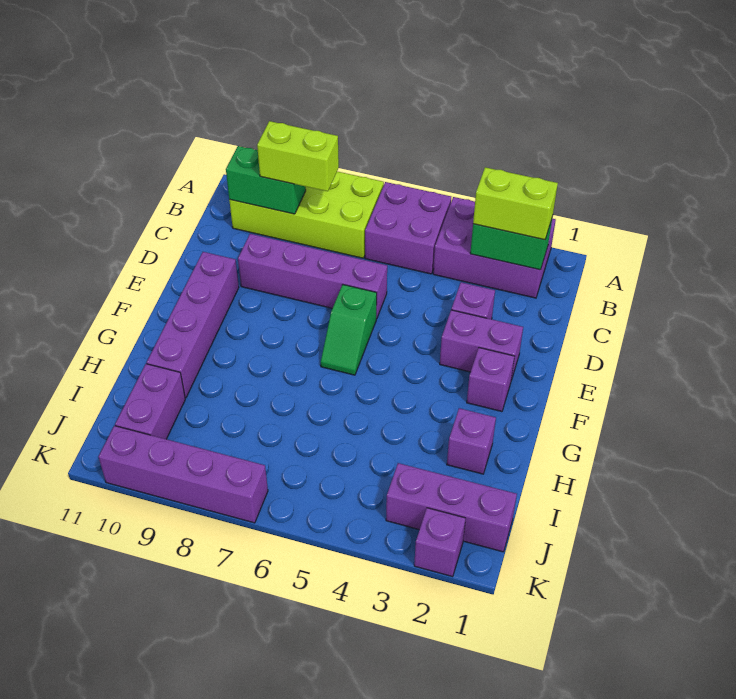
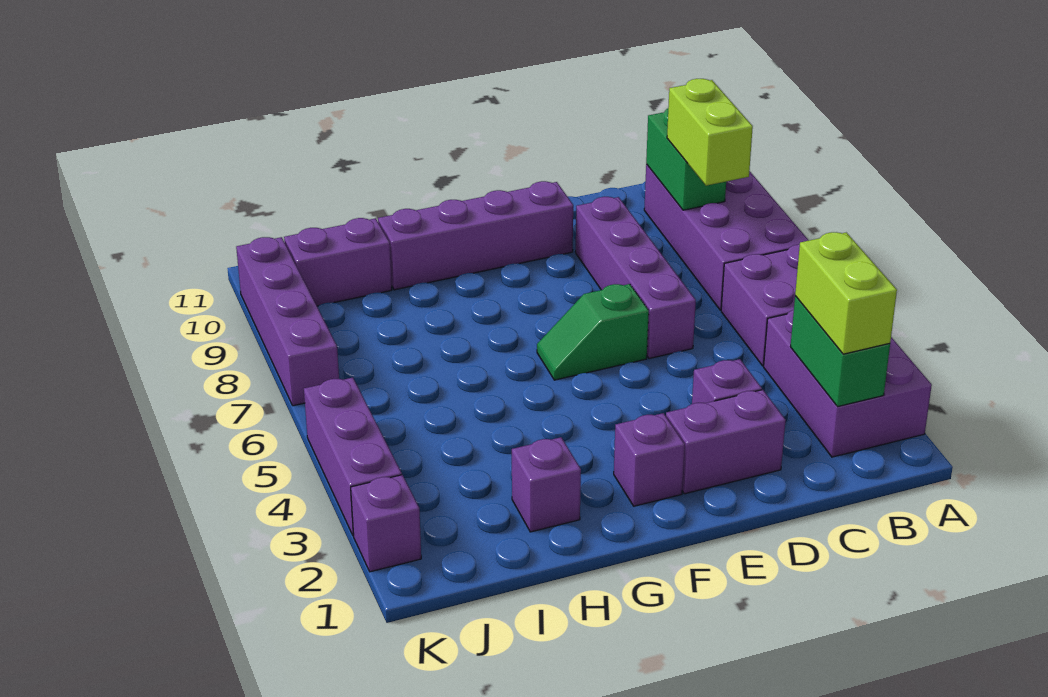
lime brick A7:B10 level 1 -> purple brick A7:B10 level 1
purple brick E2:E3 level 1 -> purple brick D2:E2 level 1
purple brick J1:J3 level 1 -> purple brick K3:K5 level 1

